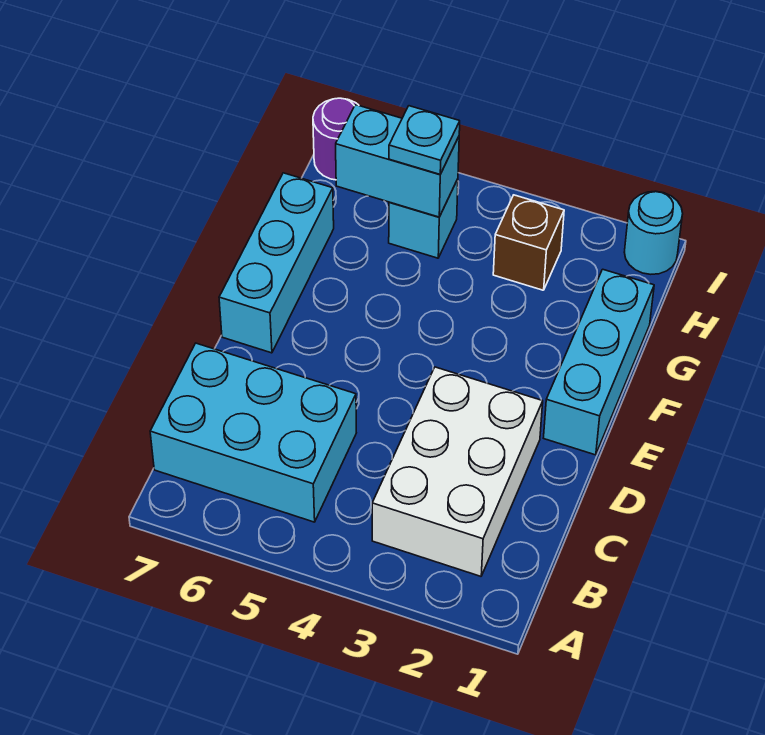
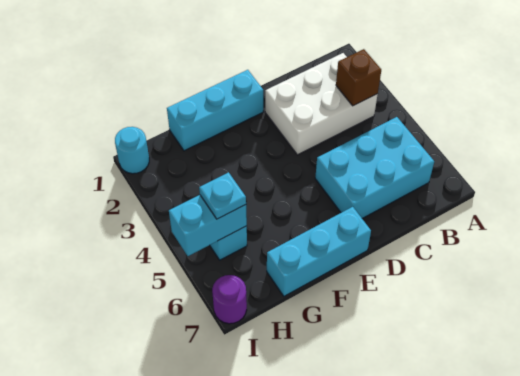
cyan brick B5:C7 level 1 -> cyan brick B5:D6 level 1
brown brick H3 level 1 -> brown brick B3 level 2
cyan brick H5:H6 level 2 -> cyan brick H5:I5 level 2

